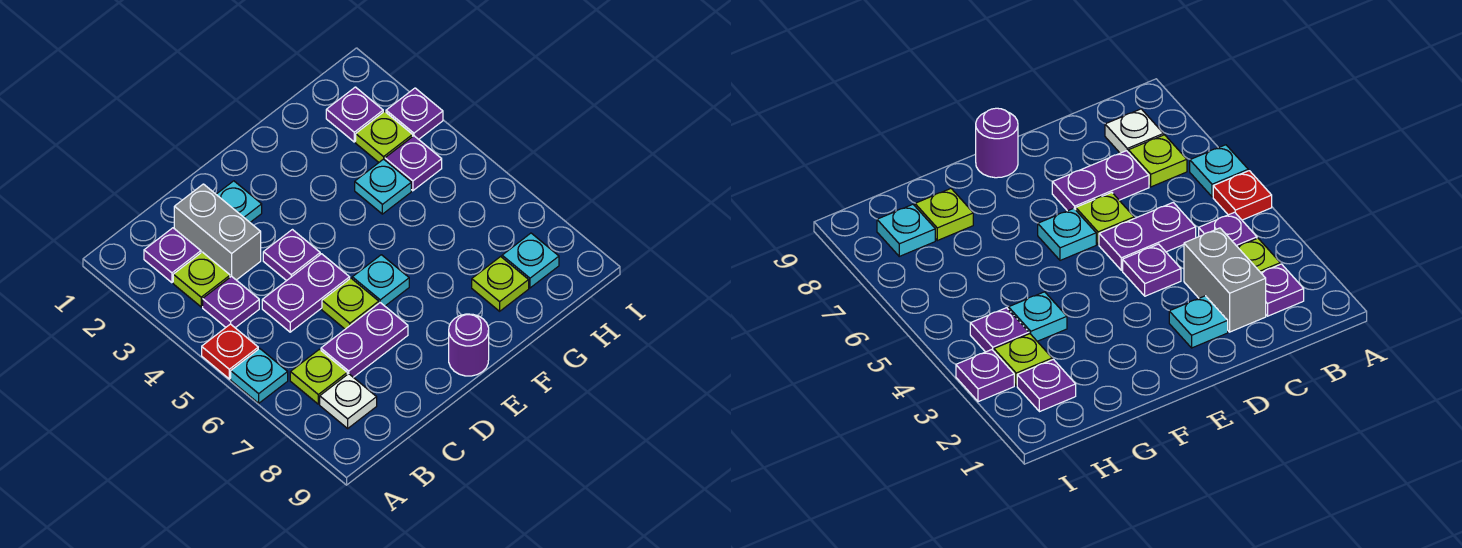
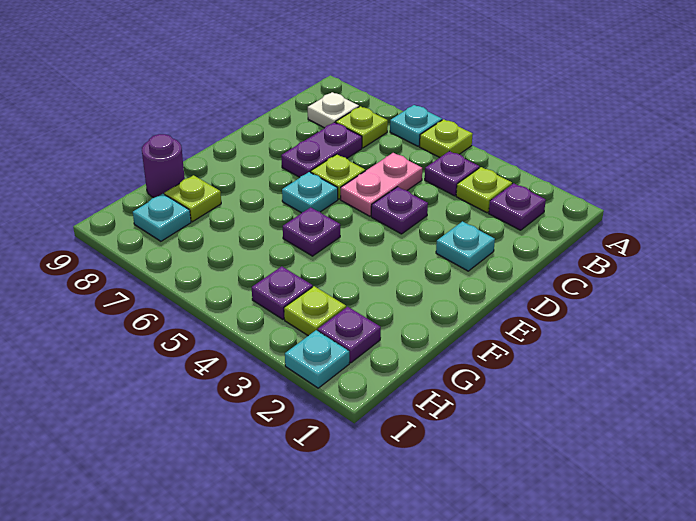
red plate A5 level 1 -> lime plate A5 level 1
grey brick C2:C3 level 1 -> none
purple plate C5:D5 level 1 -> pink plate C5:D5 level 1
purple round brick E9 level 1 -> purple round brick G9 level 1
cyan plate G4 level 1 -> cyan plate I2 level 1
purple plate I3 level 1 -> purple plate F5 level 1

